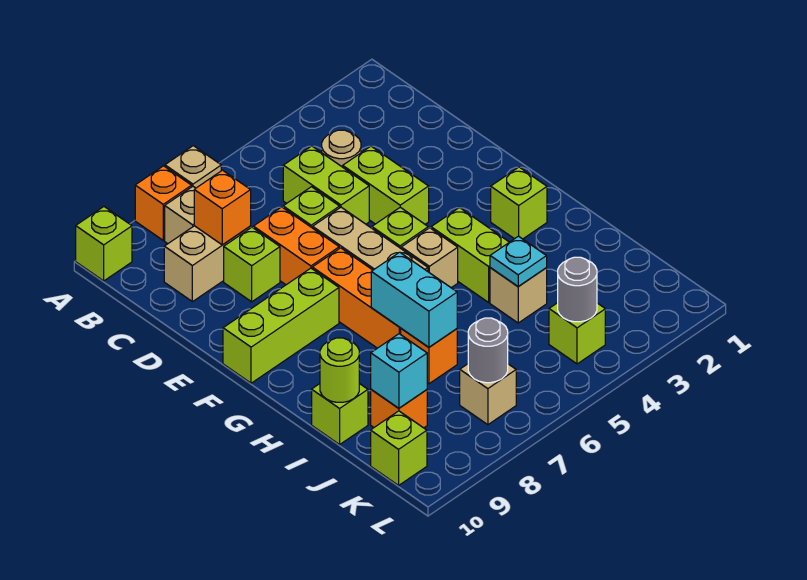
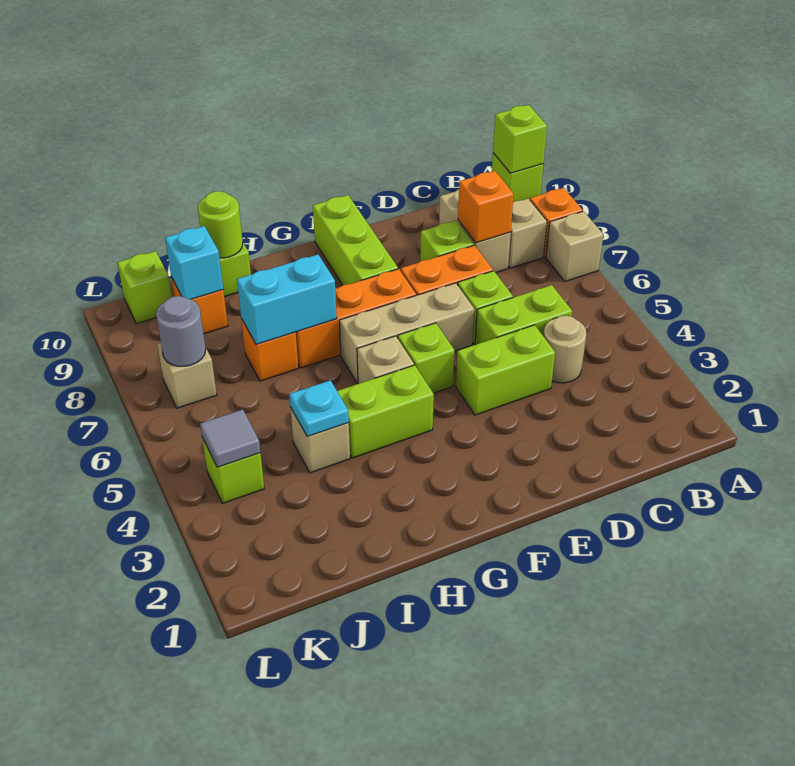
lime brick G2 level 1 -> lime brick A10 level 2
grey round brick K4 level 2 -> grey tile K4 level 2

